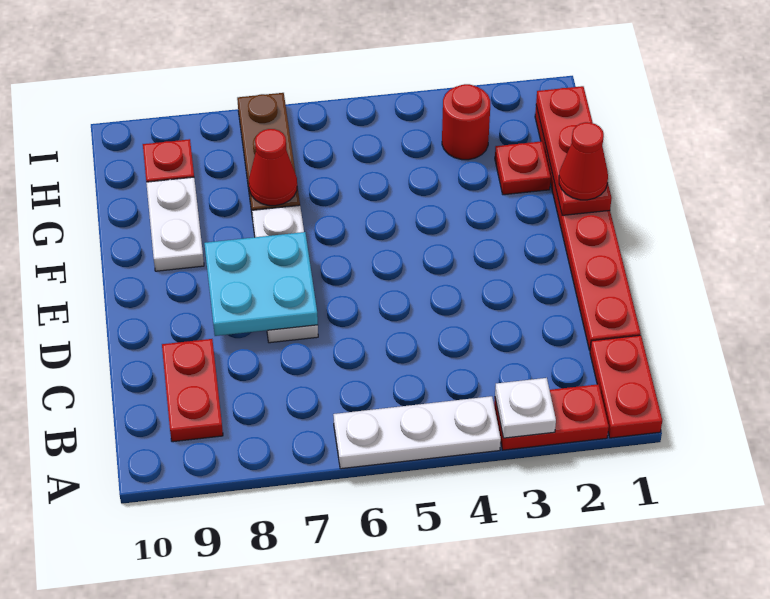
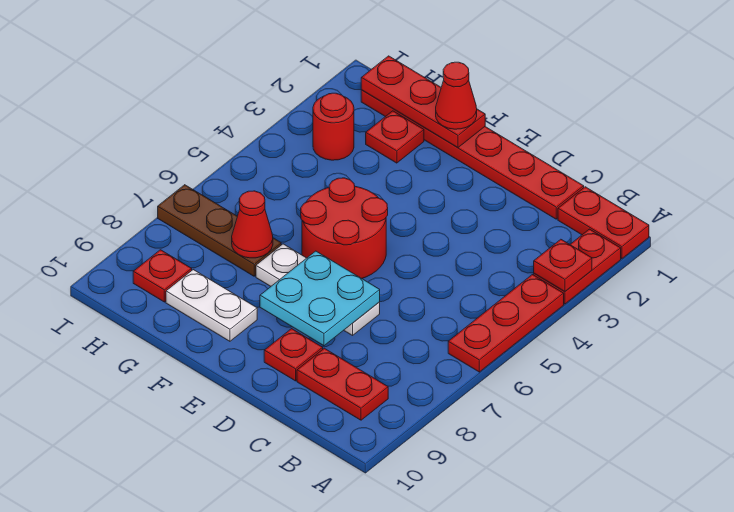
white plate A3 level 2 -> red plate A3 level 2
white plate A4:A6 level 1 -> red plate A4:A6 level 1
none -> red plate D9 level 1
none -> red round brick E5:F6 level 1

